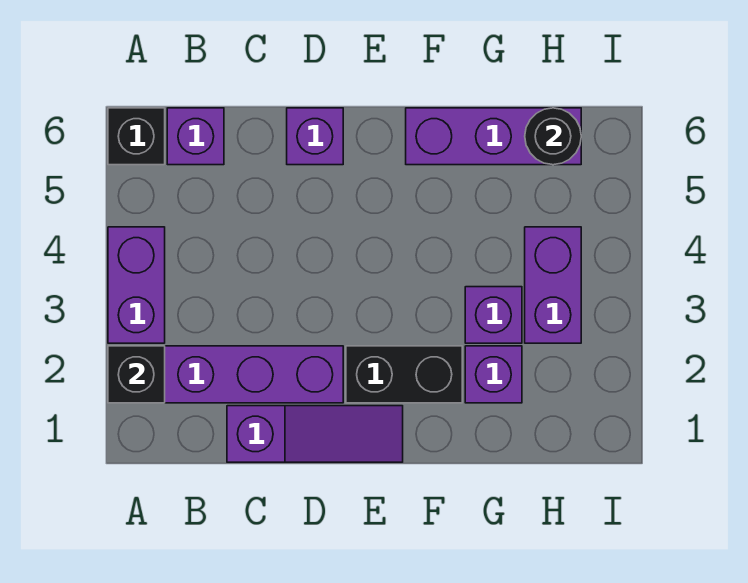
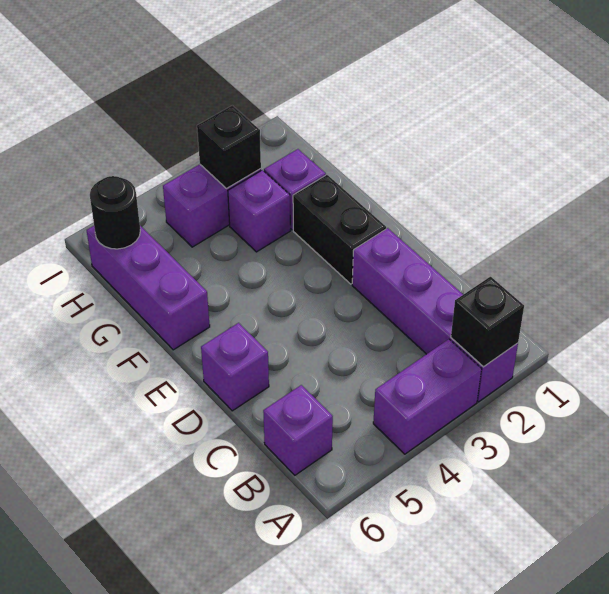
black brick A6 level 1 -> black brick H3 level 2
purple slope C1:E1 level 1 top C -> none

